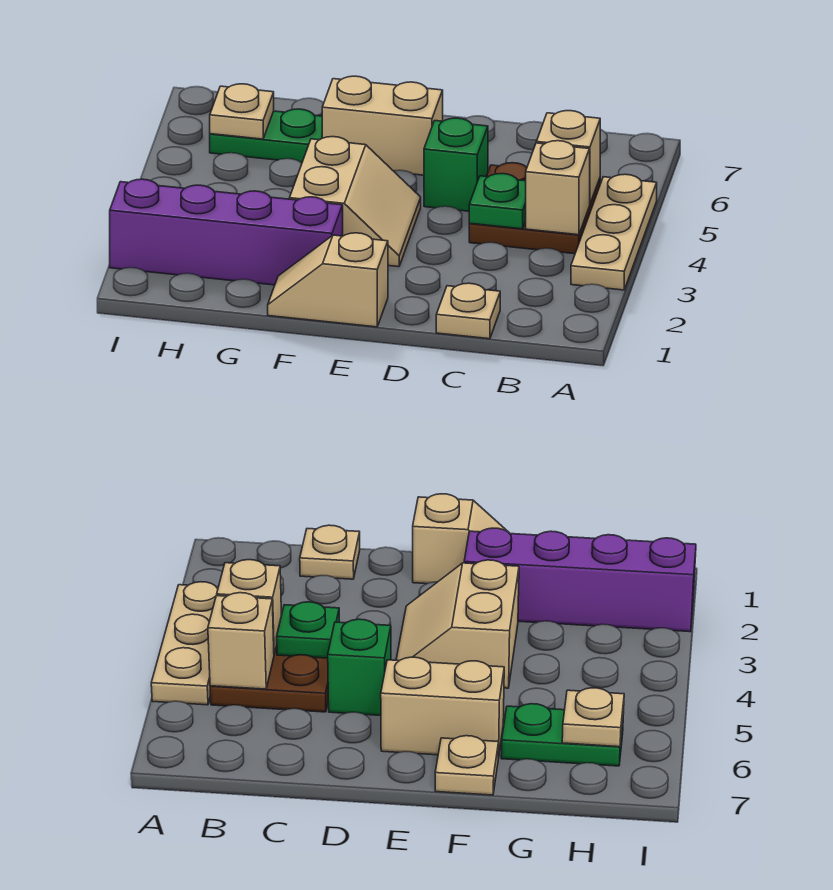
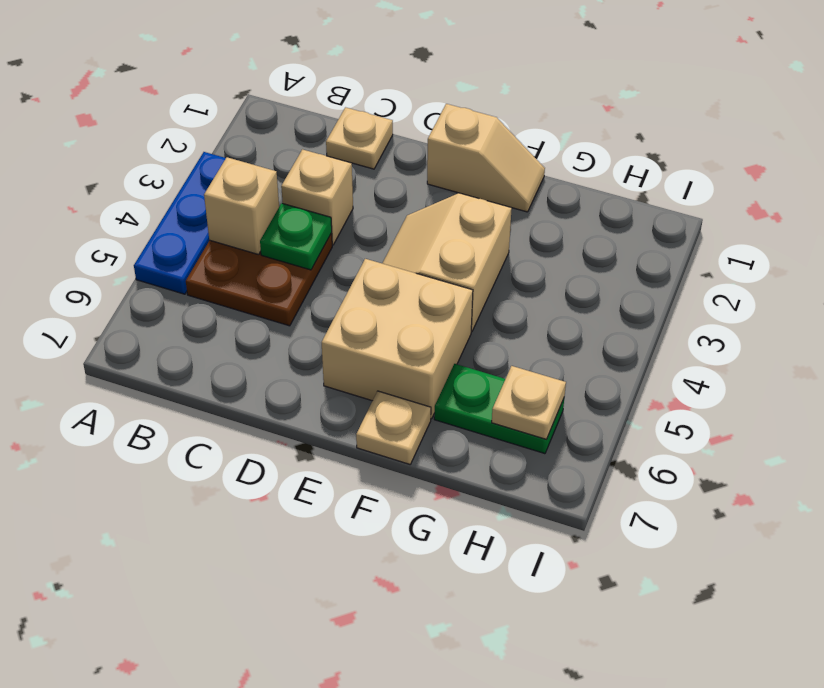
tan plate A3:A5 level 1 -> blue plate A3:A5 level 1
tan brick B5 level 2 -> tan brick C3 level 1
green brick D5 level 1 -> none
tan brick E6:F6 level 1 -> tan brick E5:F6 level 1
purple brick F2:I2 level 1 -> none

